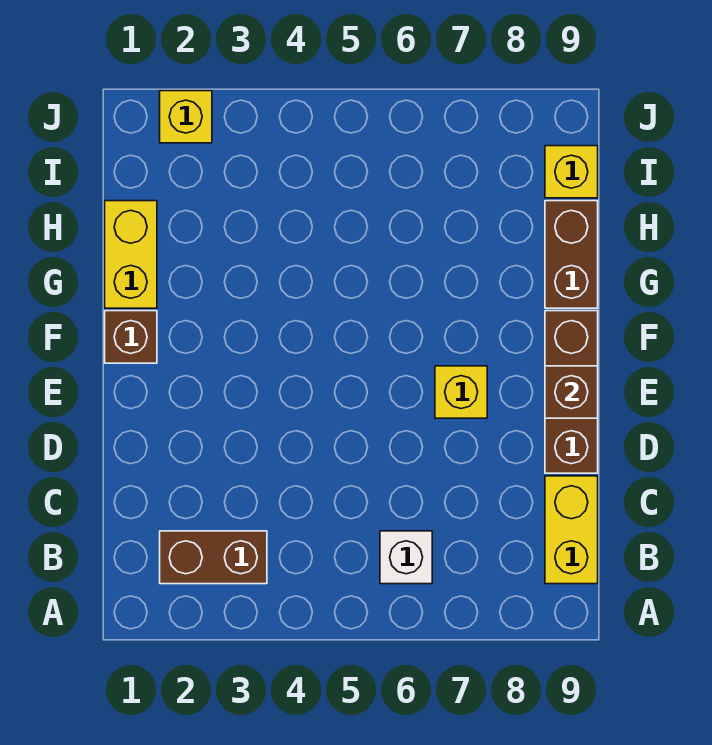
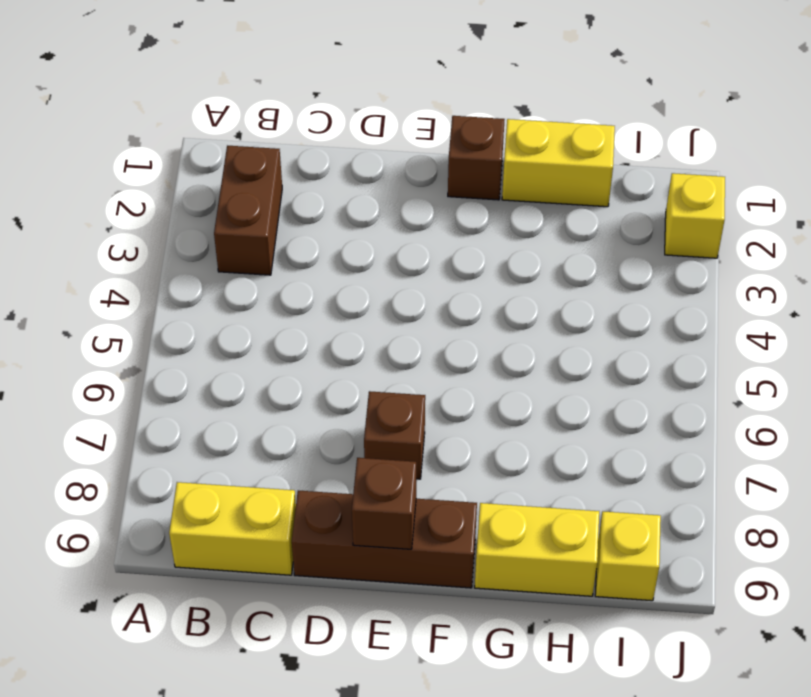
white brick B6 level 1 -> none
yellow brick E7 level 1 -> brown brick E7 level 1
brown brick G9:H9 level 1 -> yellow brick G9:H9 level 1

